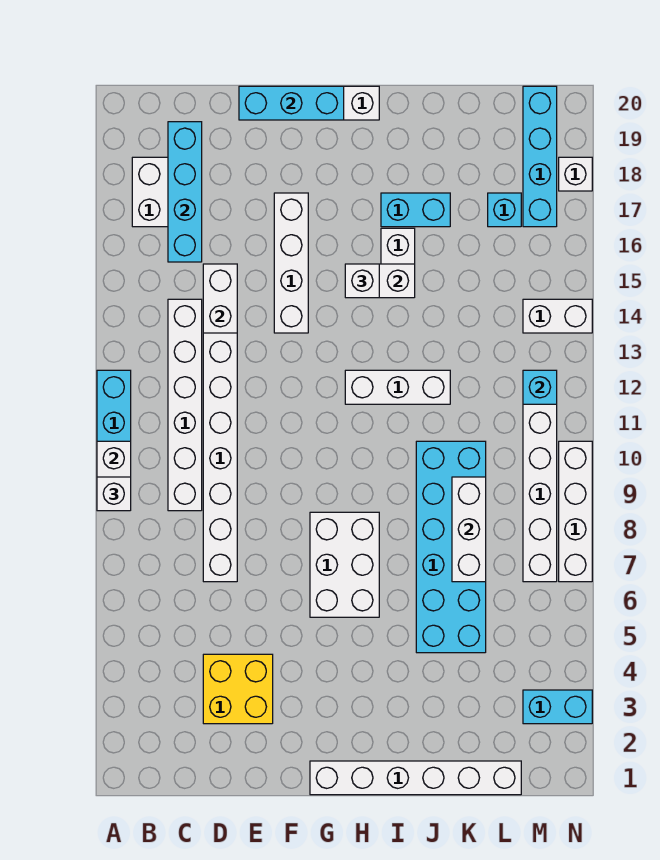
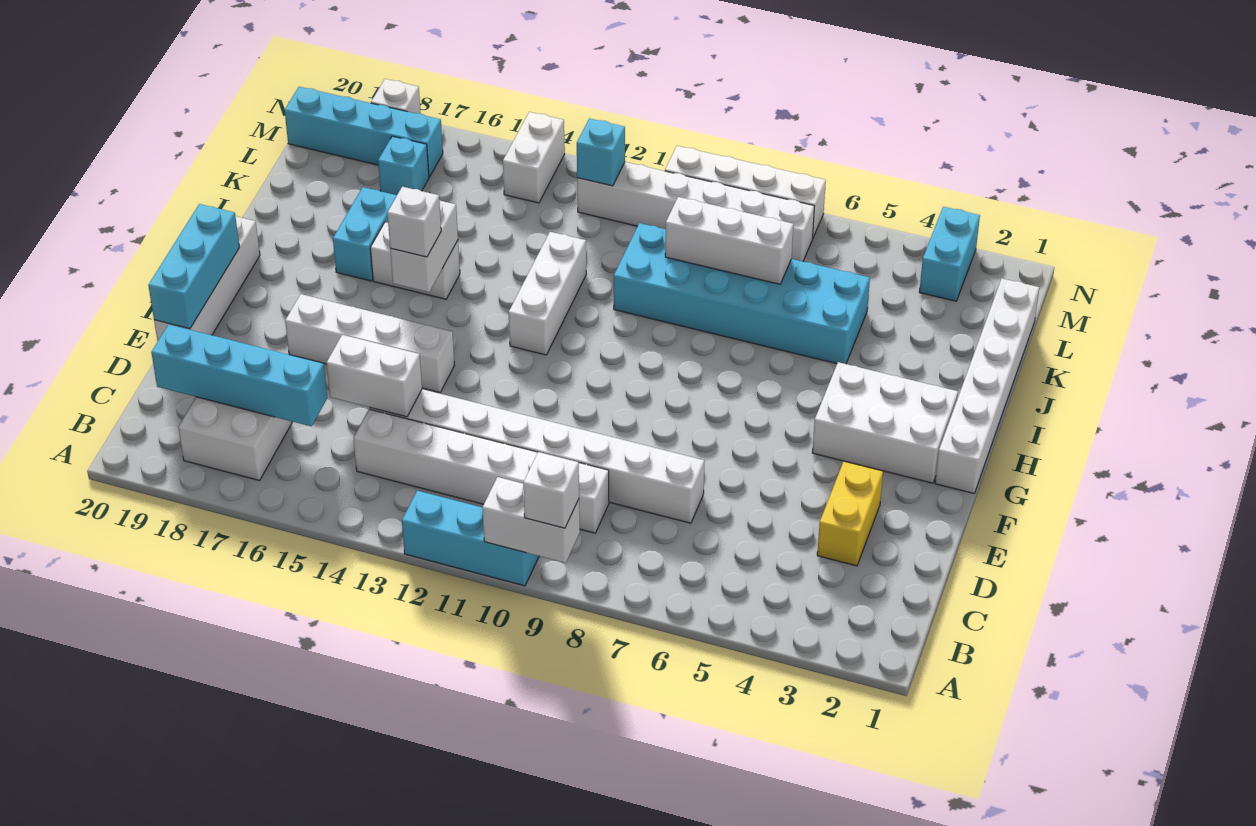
yellow brick D3:E4 level 1 -> yellow brick D3:E3 level 1
white brick G6:H8 level 1 -> white brick G2:H4 level 1

